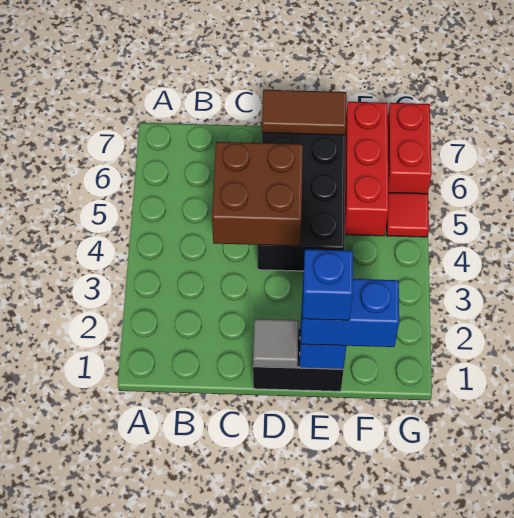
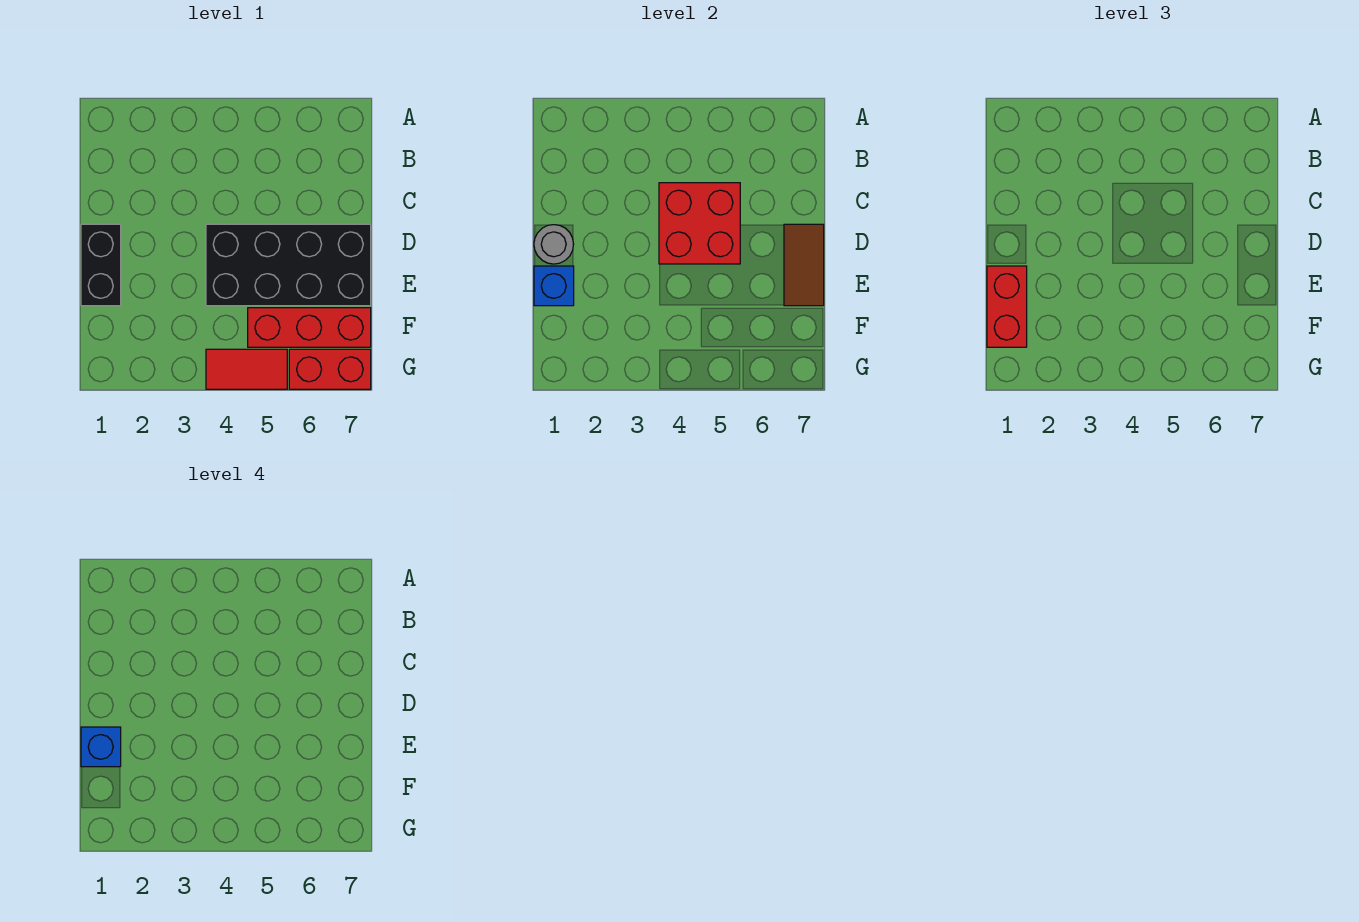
brown brick C4:D5 level 2 -> red brick C4:D5 level 2
grey tile D1 level 2 -> grey round brick D1 level 2
blue brick E1:F1 level 3 -> red brick E1:F1 level 3
red tile G5 level 1 -> red tile G4:G5 level 1

